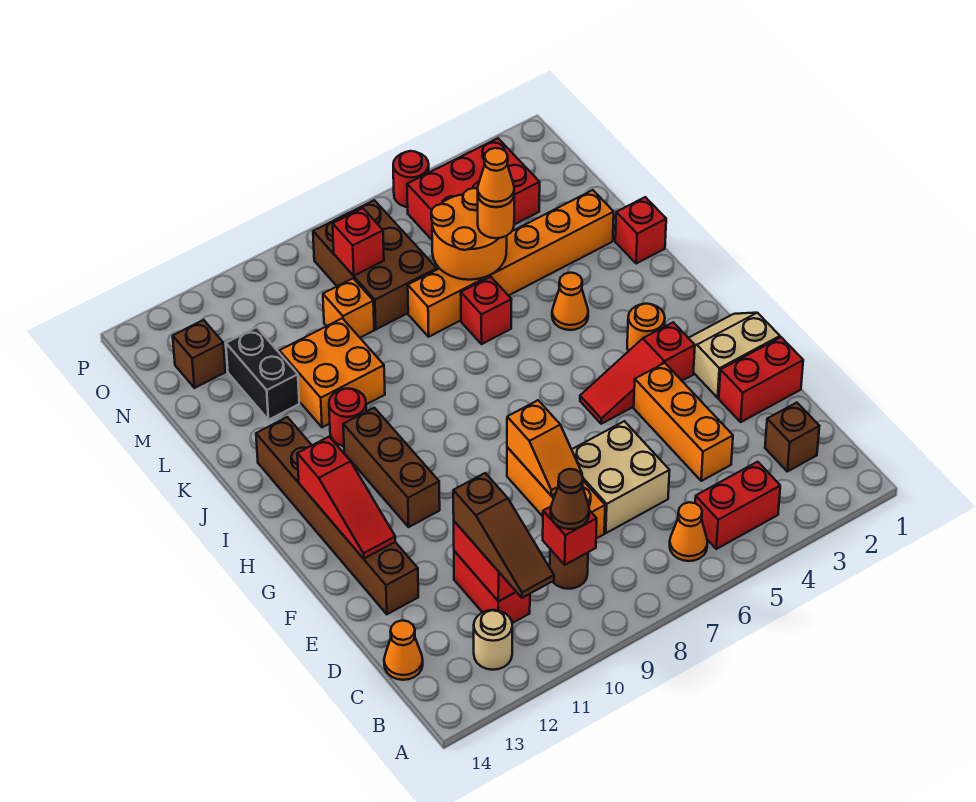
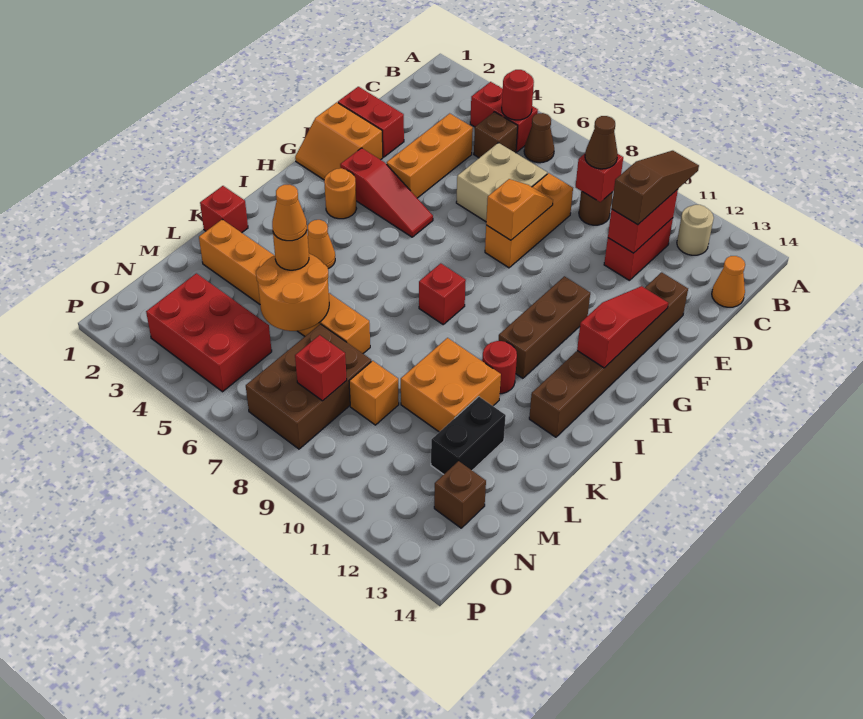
orange cone B6 level 1 -> brown cone B6 level 1
brown brick C2 level 1 -> brown brick C5 level 1
tan slope F1:G2 level 1 top F -> orange slope F1:G2 level 1 top F
red brick K6 level 1 -> red brick I8 level 1
red round brick P5 level 1 -> red round brick B5 level 2

